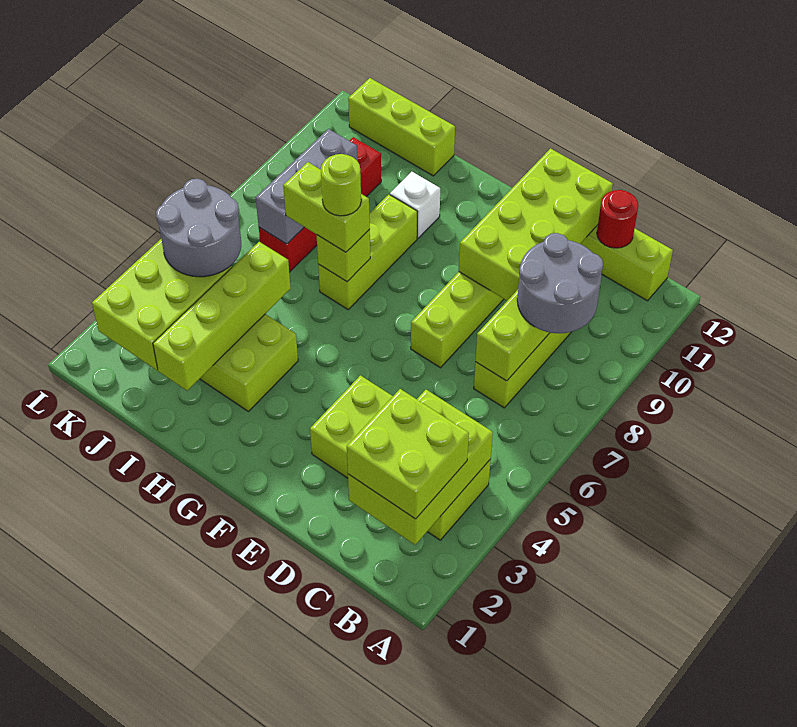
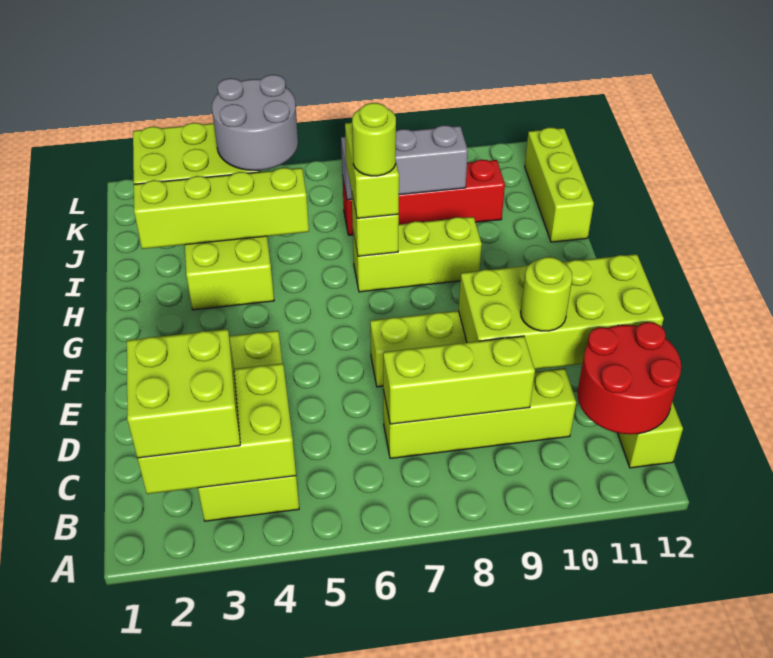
grey round brick B8:C9 level 3 -> none
red round brick C12 level 2 -> red round brick B11:C12 level 2
none -> lime round brick D10 level 3
white brick H10 level 1 -> none

